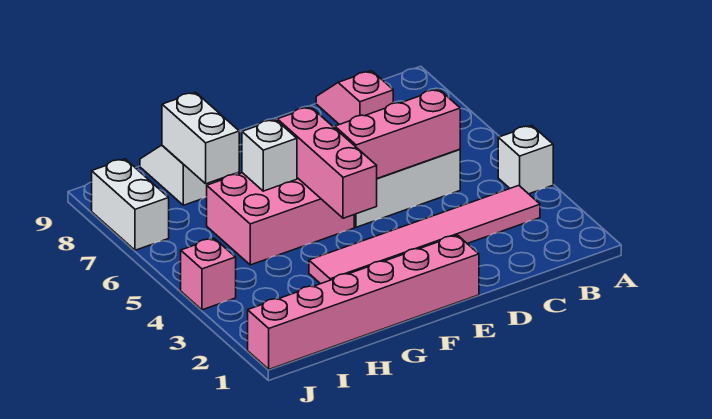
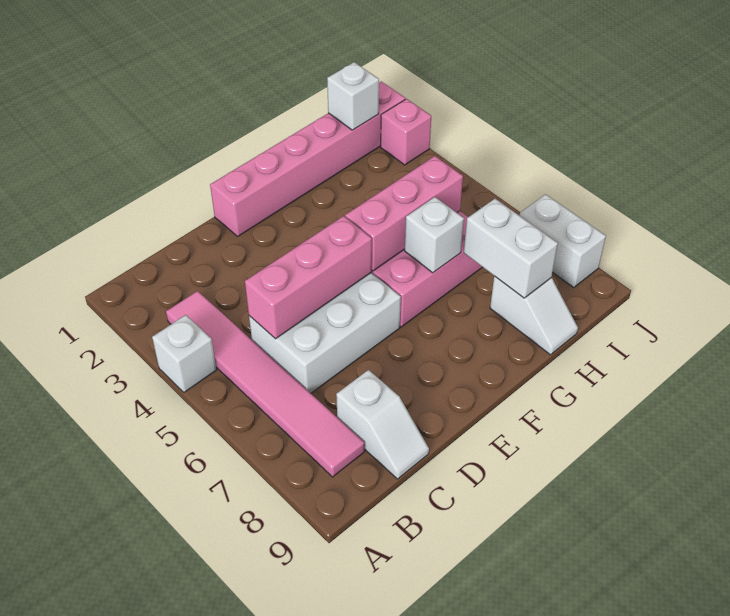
pink tile B3:G3 level 1 -> pink tile B3:B8 level 1
pink slope C8:C9 level 1 top 8 -> white slope C8:C9 level 1 top 8
pink brick F4:F6 level 2 -> pink brick F5:H5 level 2
none -> white brick I1 level 2
pink brick J4 level 1 -> pink brick J2 level 1

